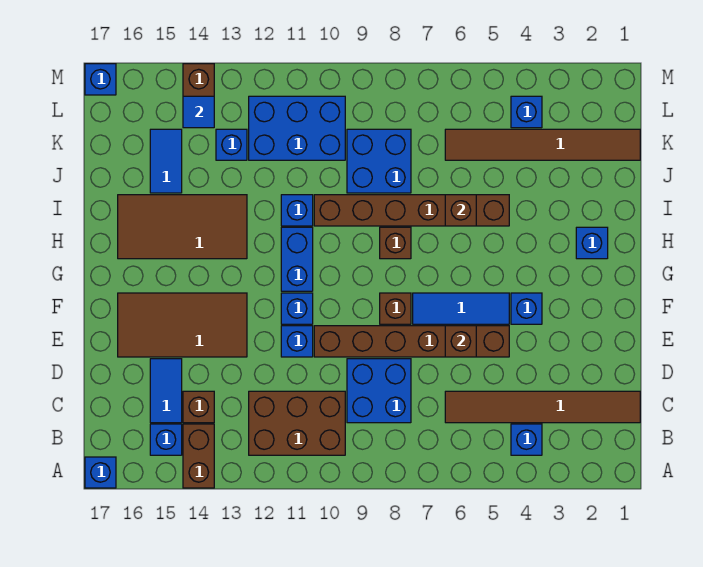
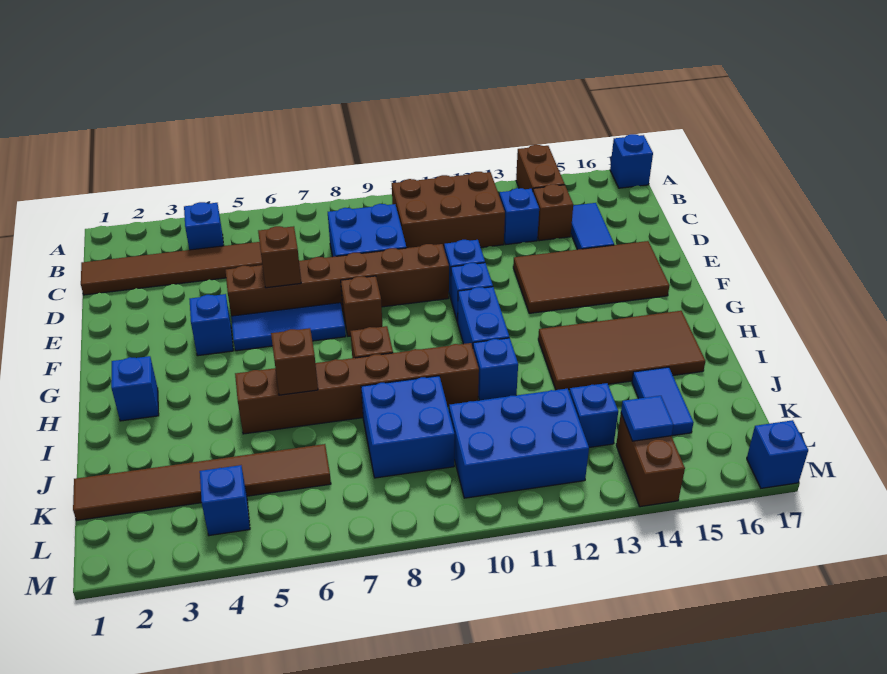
blue brick B15 level 1 -> blue brick C13 level 1

